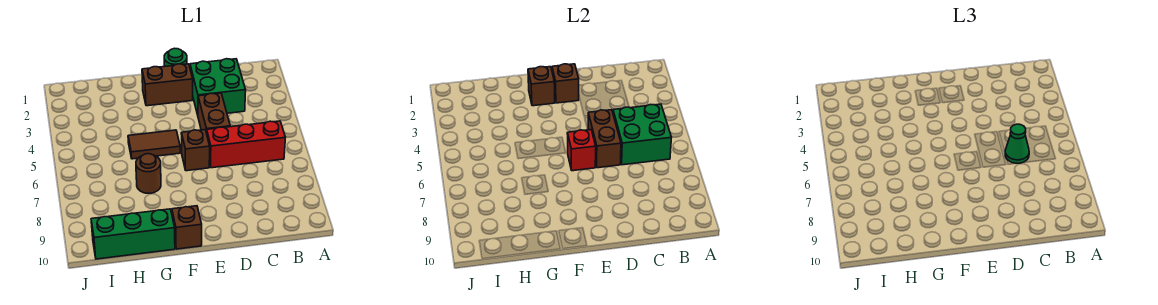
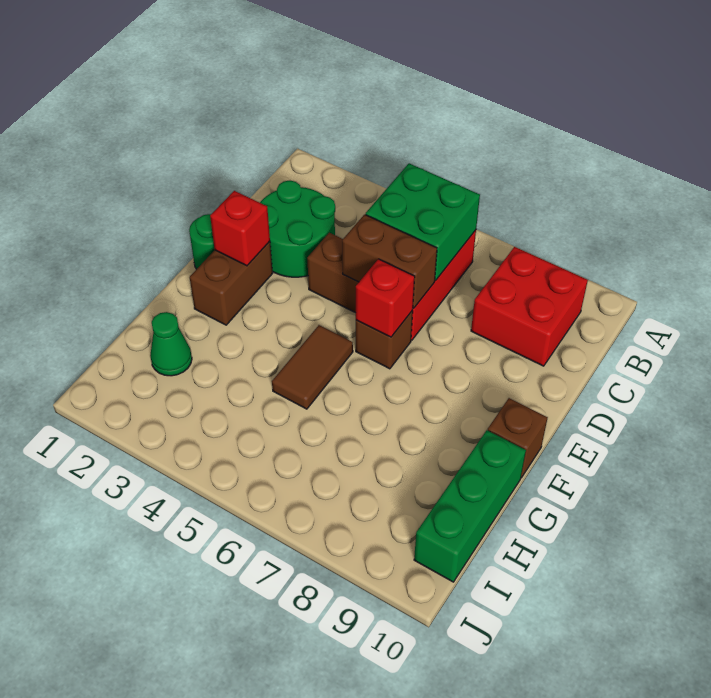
none -> red brick B8:C9 level 1
green brick C2:D3 level 1 -> green round brick C2:D3 level 1
green cone C6 level 3 -> green cone H2 level 1
brown brick E2 level 2 -> red brick E2 level 2
brown brick F2 level 2 -> none
brown round brick G7 level 1 -> none

